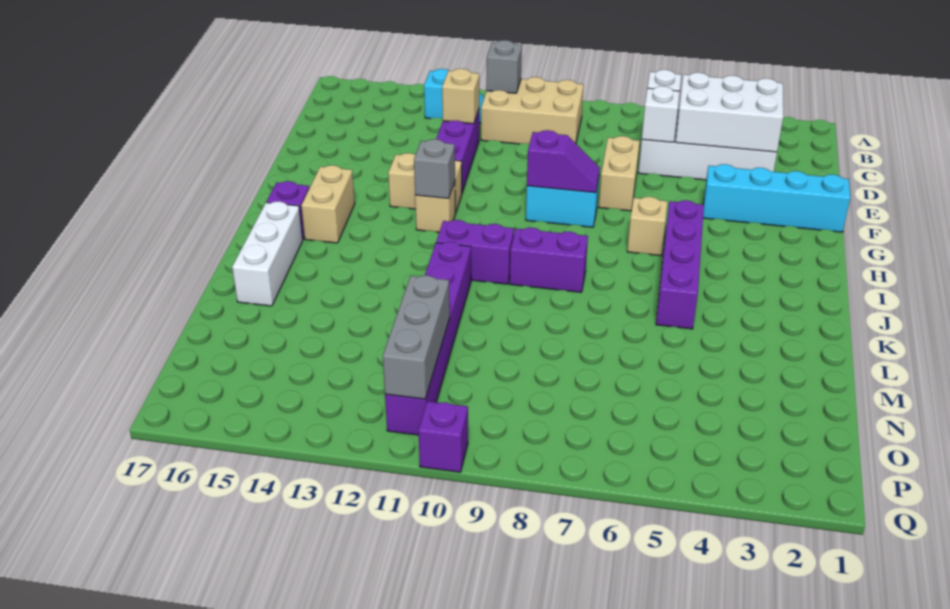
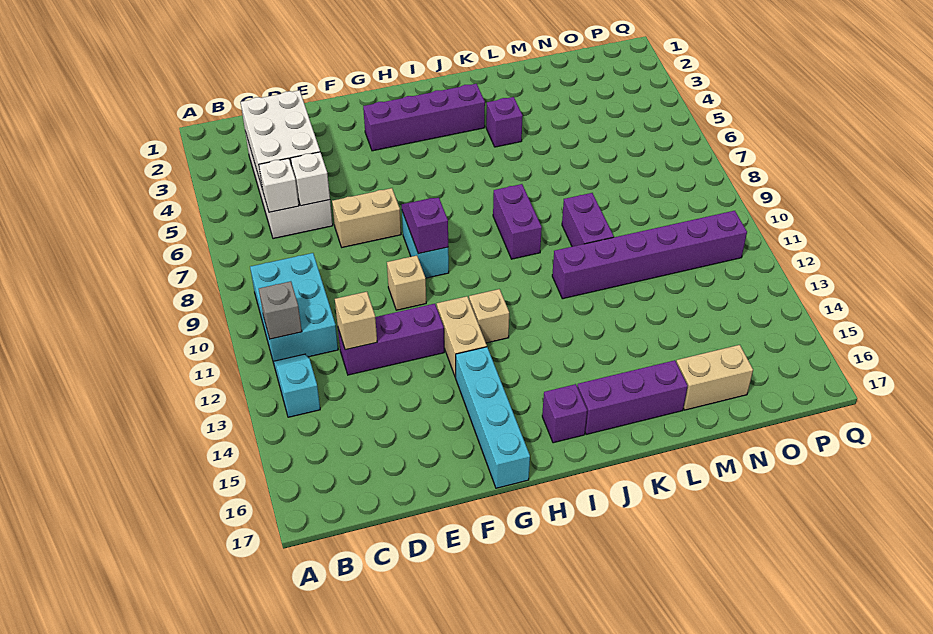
tan brick B9:C11 level 1 -> cyan brick B9:C11 level 1
cyan brick F1:F4 level 1 -> cyan brick G14:G17 level 1
purple brick H5:K5 level 1 -> purple brick G3:J3 level 1
tan brick H6 level 1 -> tan brick F10 level 1
grey brick H12 level 2 -> none
tan brick H15:I15 level 1 -> tan brick M16:N16 level 1
purple brick J10:J11 level 1 -> purple brick L9:L10 level 1
white brick J16:L16 level 1 -> purple brick J16:L16 level 1
grey brick N11:P11 level 2 -> none
purple brick Q10 level 1 -> purple brick K4 level 1

